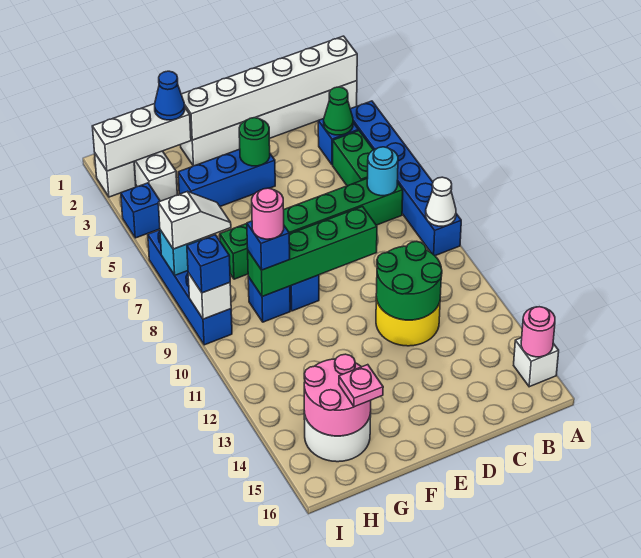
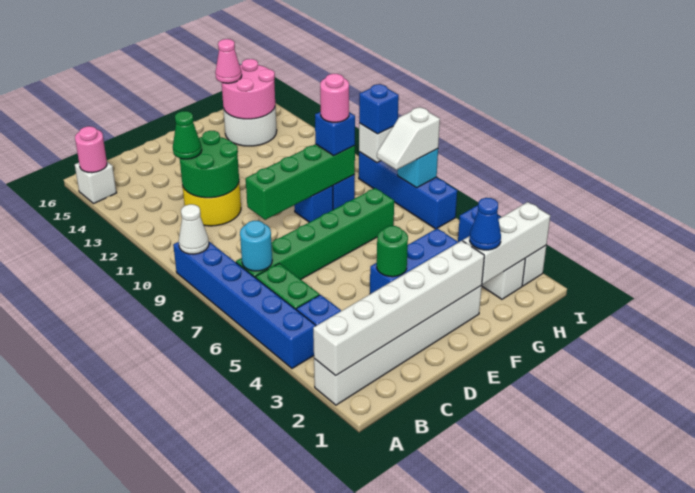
green cone B4 level 2 -> green cone C12 level 3
pink plate G15 level 3 -> pink cone G15 level 3

